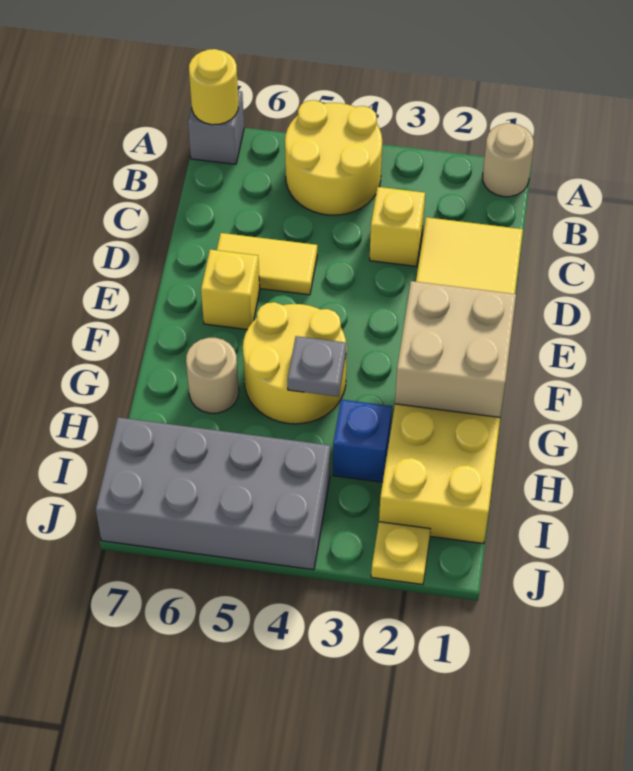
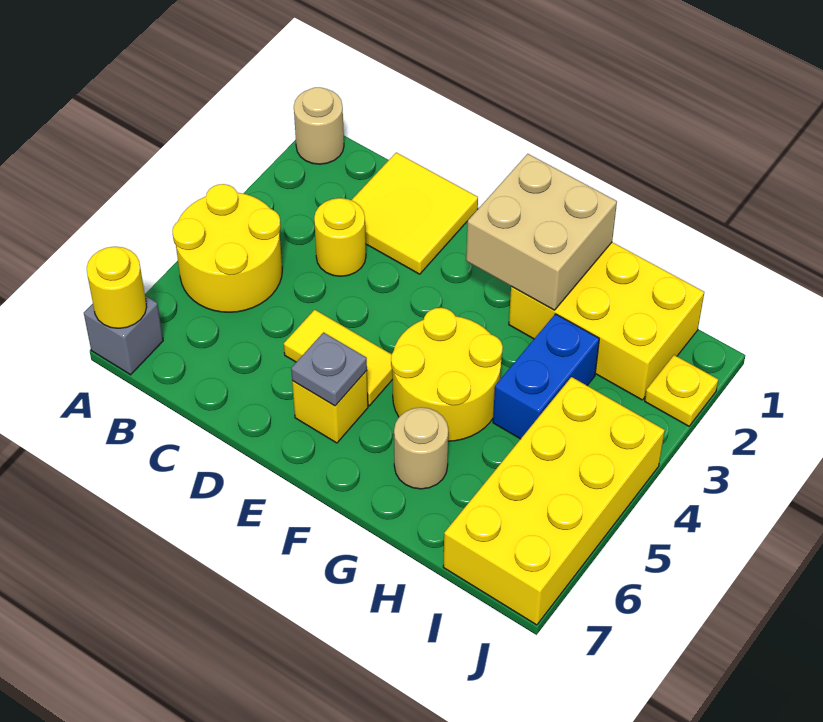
yellow brick C3 level 1 -> yellow round brick C3 level 1
yellow tile D5:D6 level 1 -> yellow tile D5:E5 level 1
grey plate G4 level 2 -> grey plate E6 level 2
blue brick H3 level 1 -> blue brick H3:H4 level 1
grey brick I4:J7 level 1 -> yellow brick I4:J7 level 1

